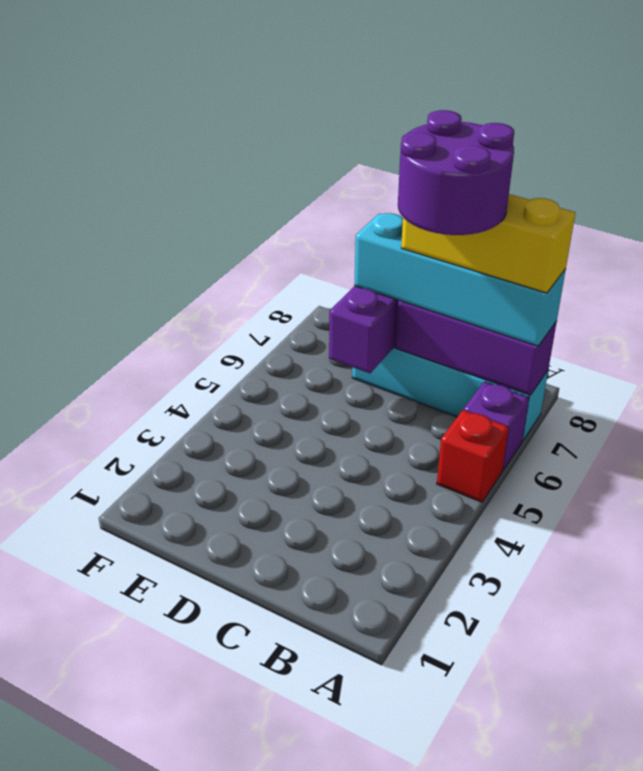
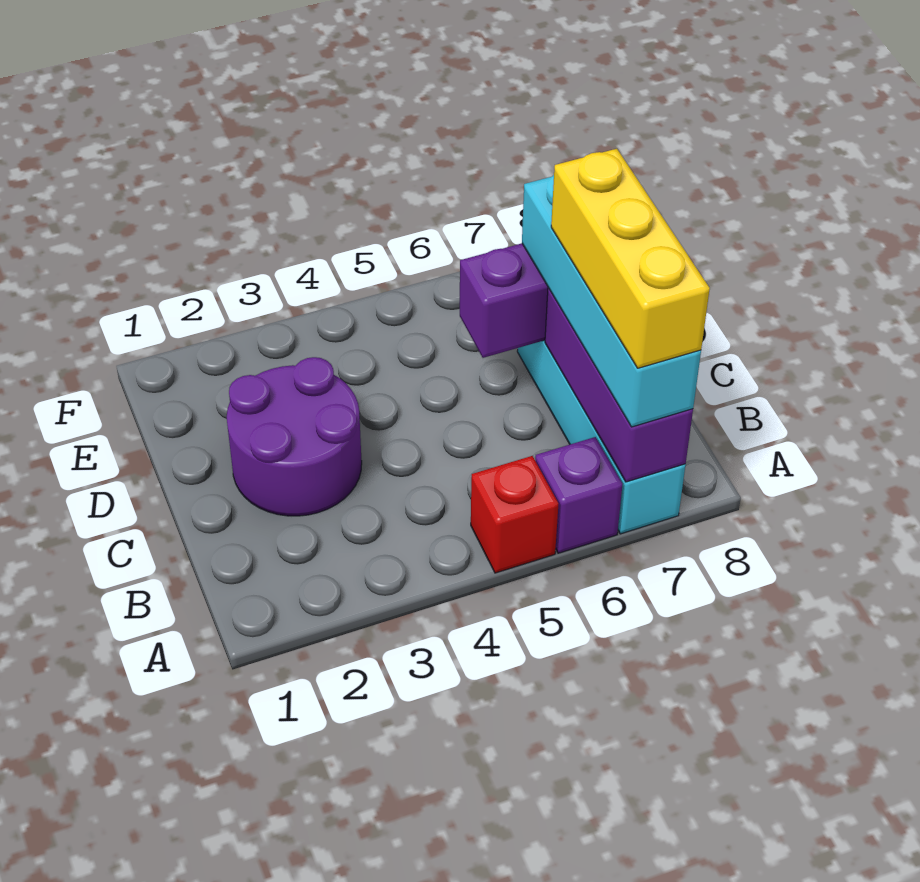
purple round brick B6:C7 level 5 -> purple round brick C2:D3 level 1

